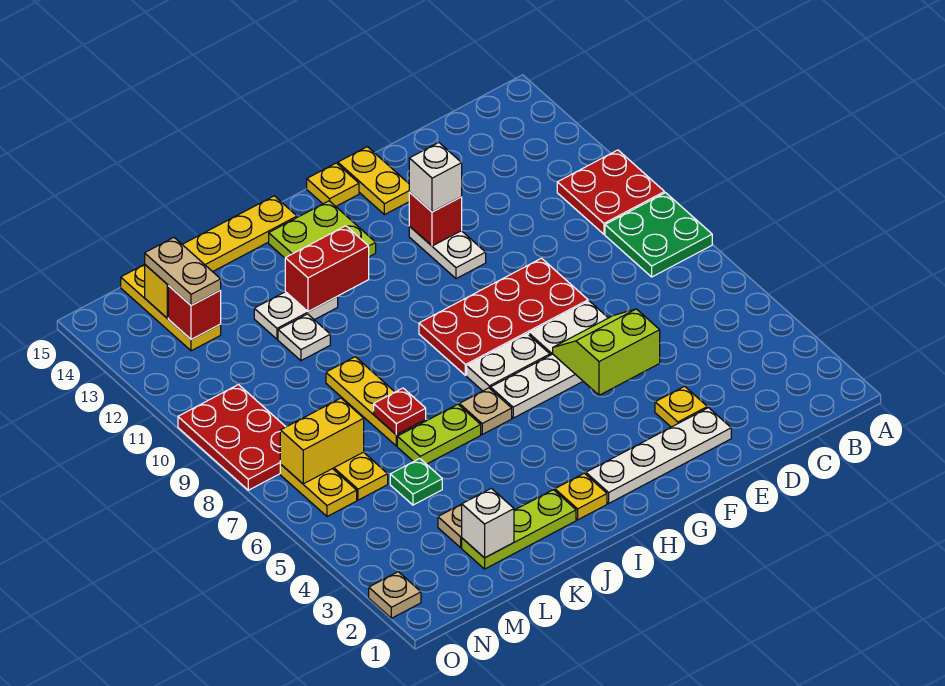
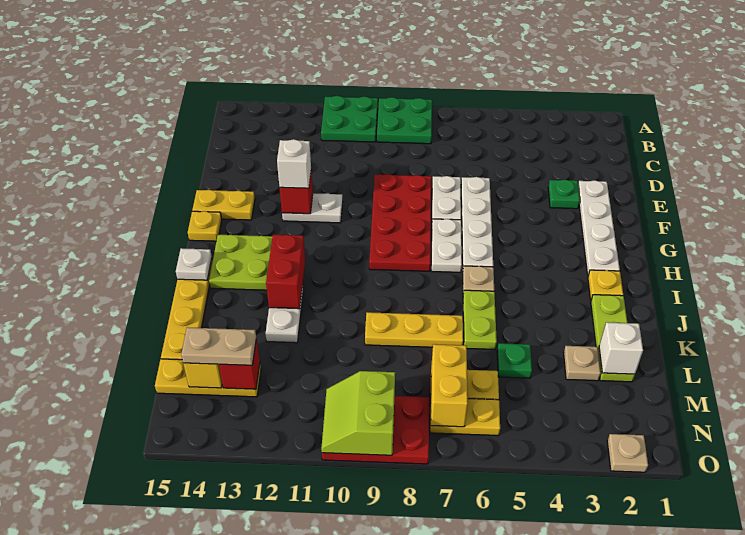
red plate A10:B11 level 1 -> green plate A10:B11 level 1
yellow plate E3 level 1 -> green plate E3 level 1
lime slope E5:F6 level 2 top 5 -> lime slope N9:O10 level 2 top 9
red plate K7 level 2 -> none
white plate K11 level 1 -> white plate I15 level 2

